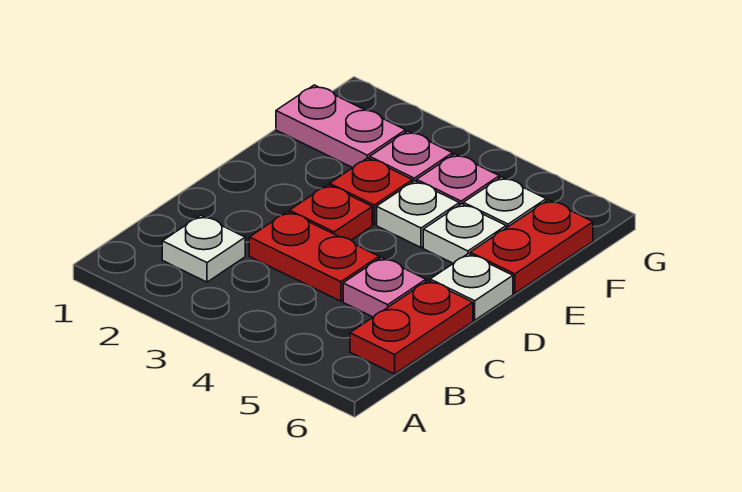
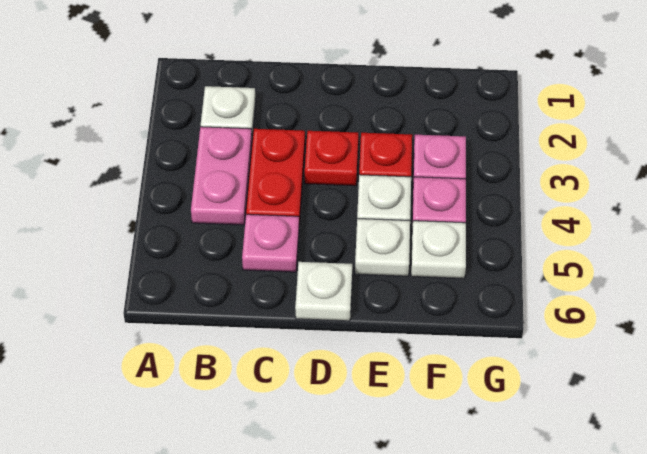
red plate B6:C6 level 1 -> none
red plate E6:F6 level 1 -> none
pink plate F1:F2 level 1 -> pink plate B3:B4 level 1

